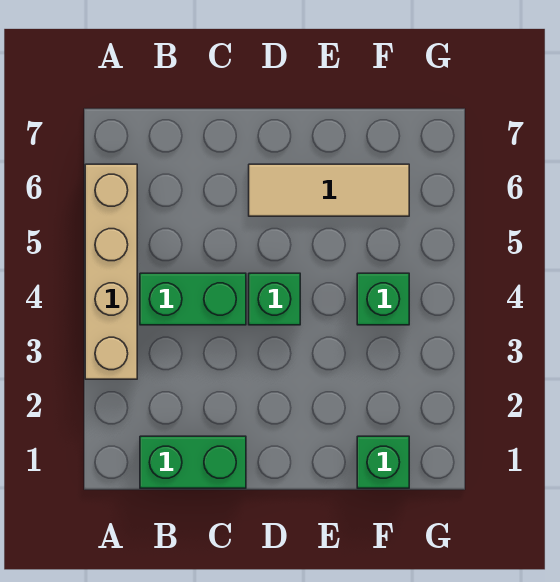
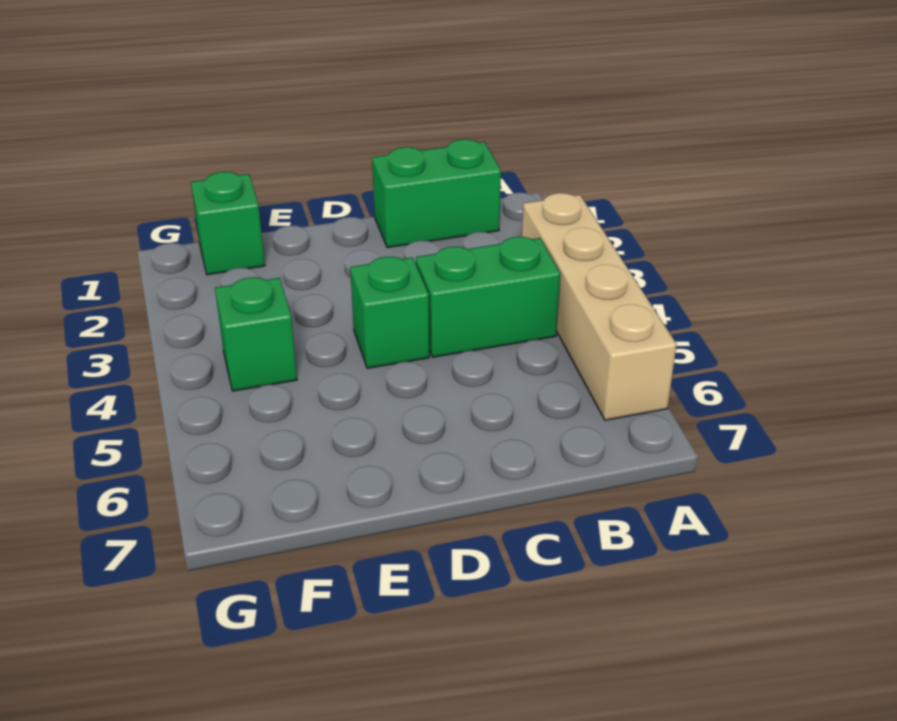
tan tile D6:F6 level 1 -> none

